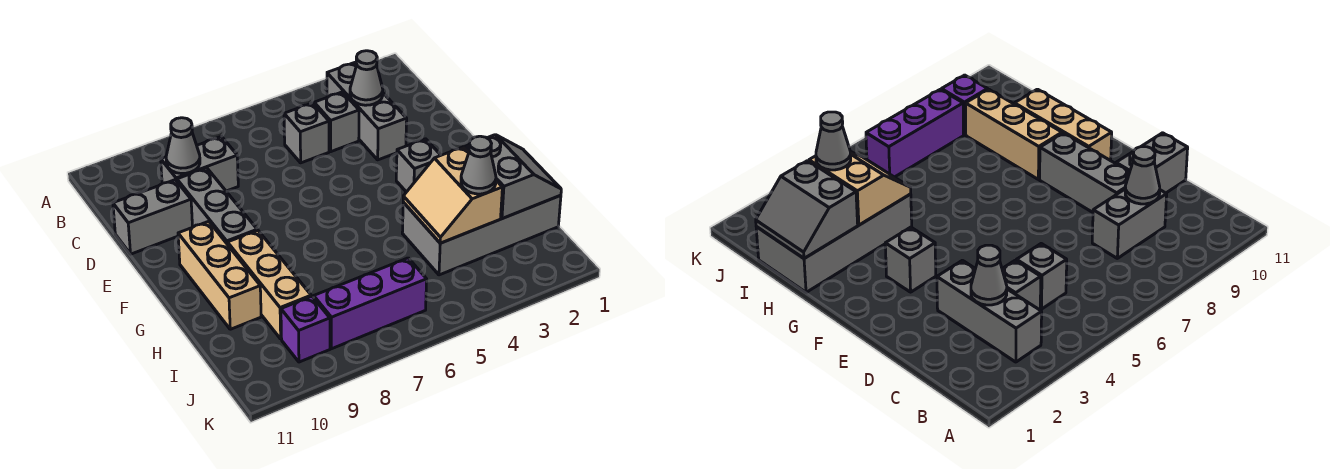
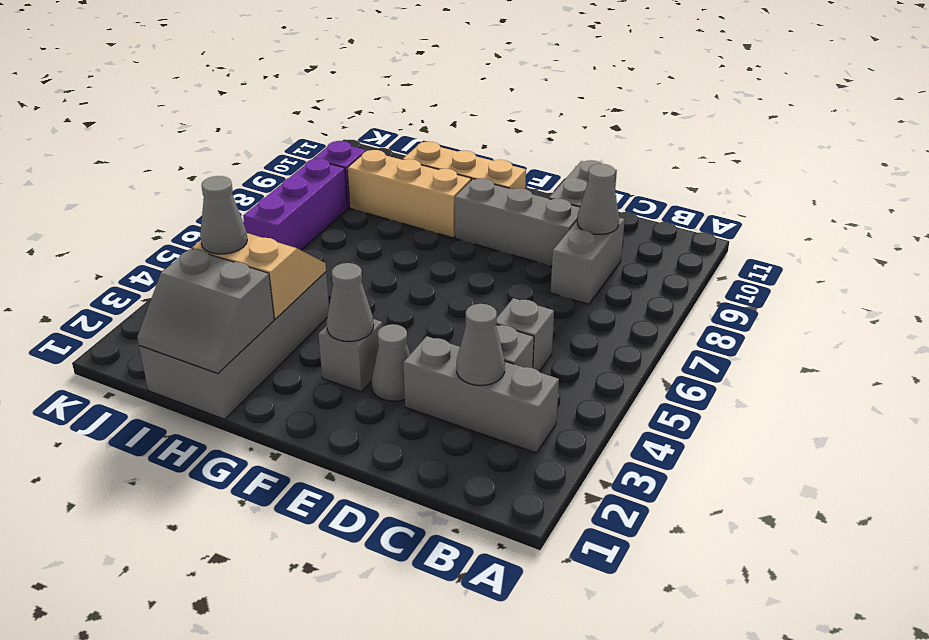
none -> grey cone E3 level 1
none -> grey cone F3 level 2

